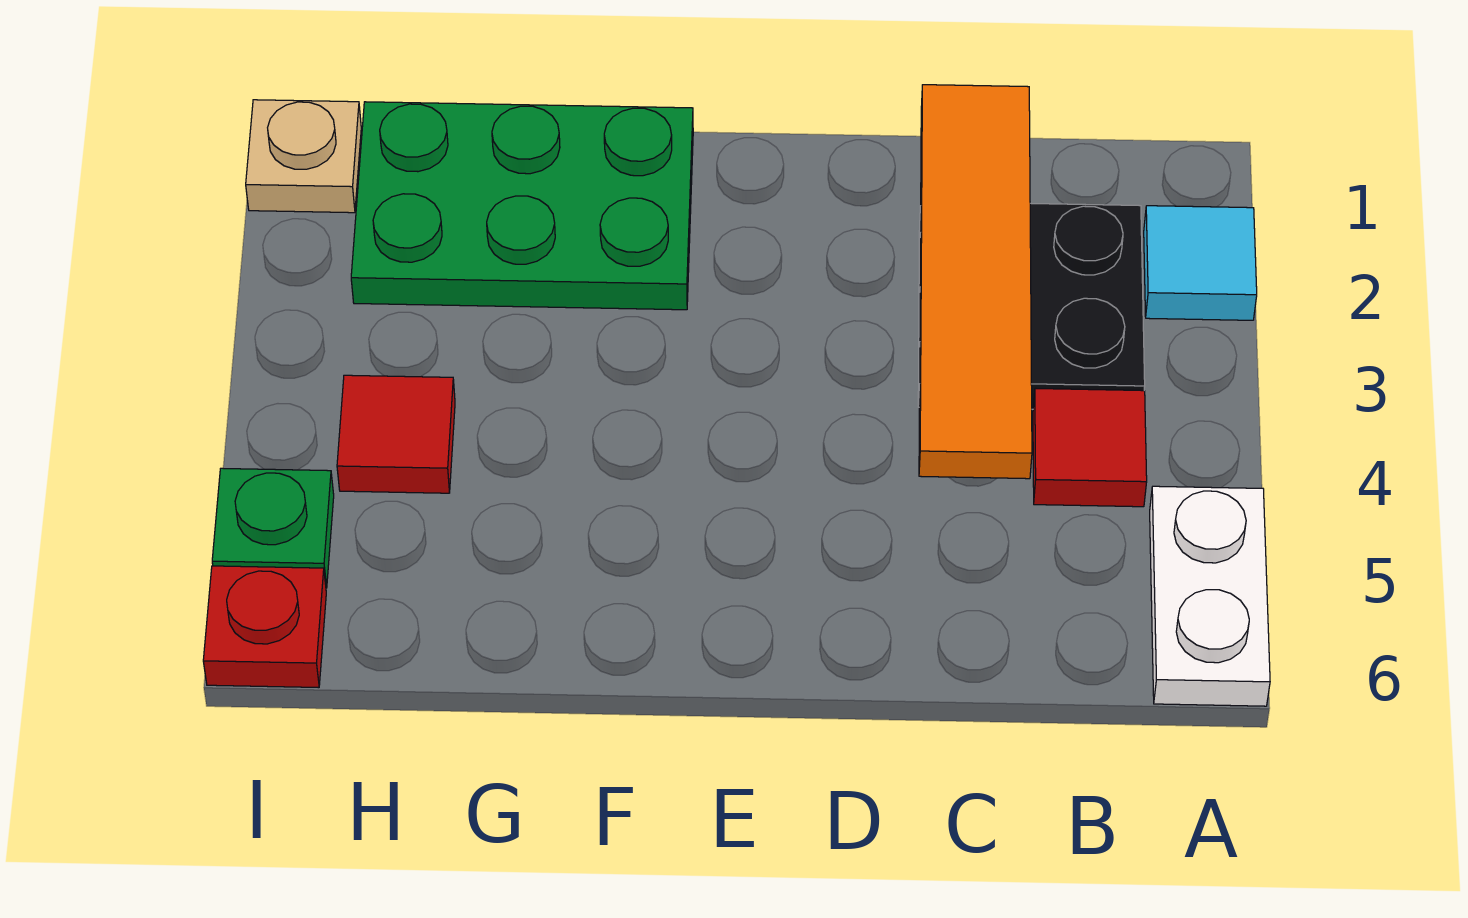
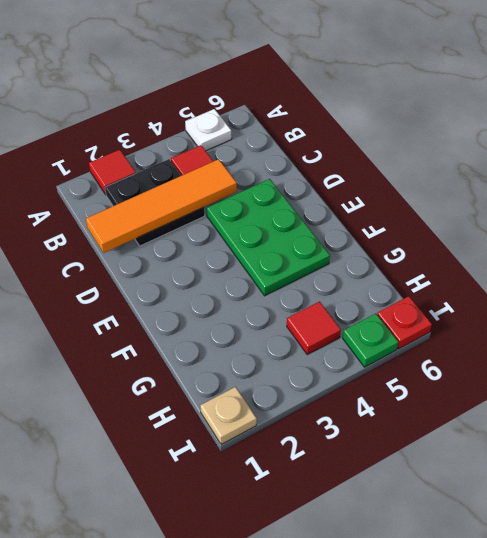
cyan tile A2 level 1 -> red tile A2 level 1
white plate A5:A6 level 1 -> white plate A5 level 1
green plate F1:H2 level 1 -> green plate D4:F5 level 1

